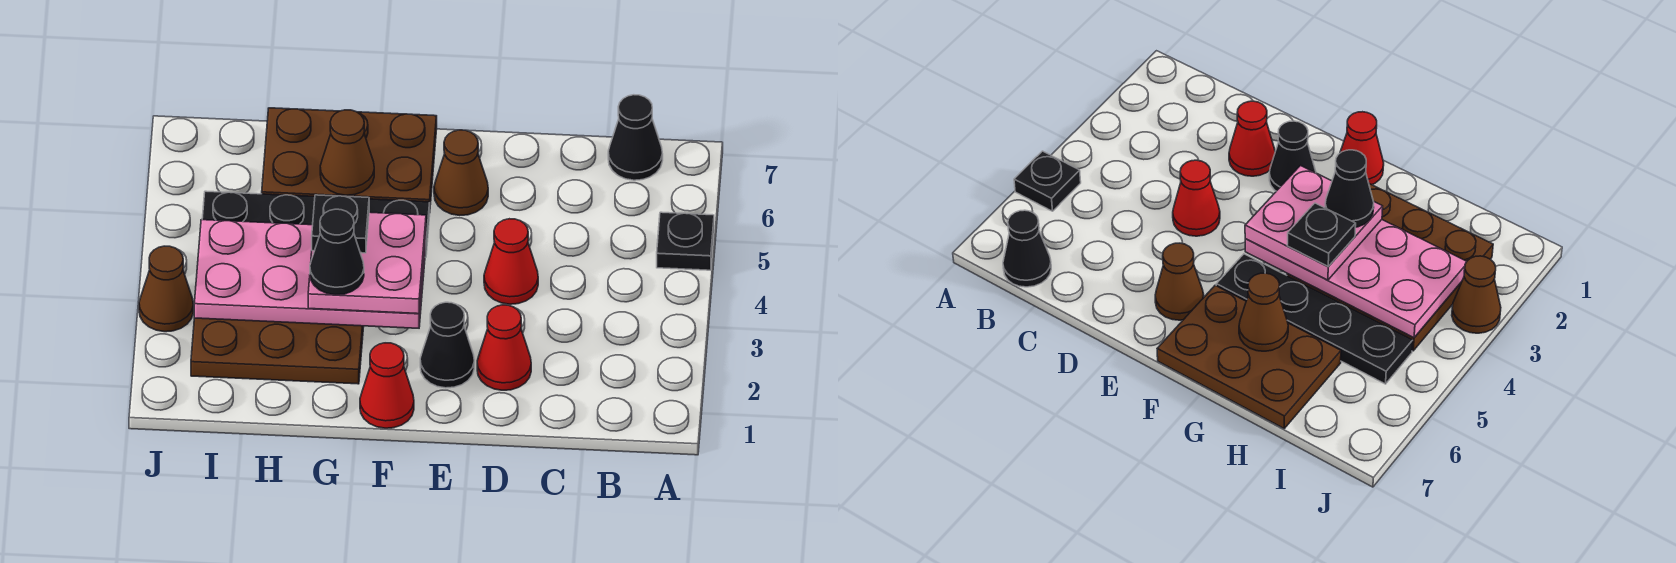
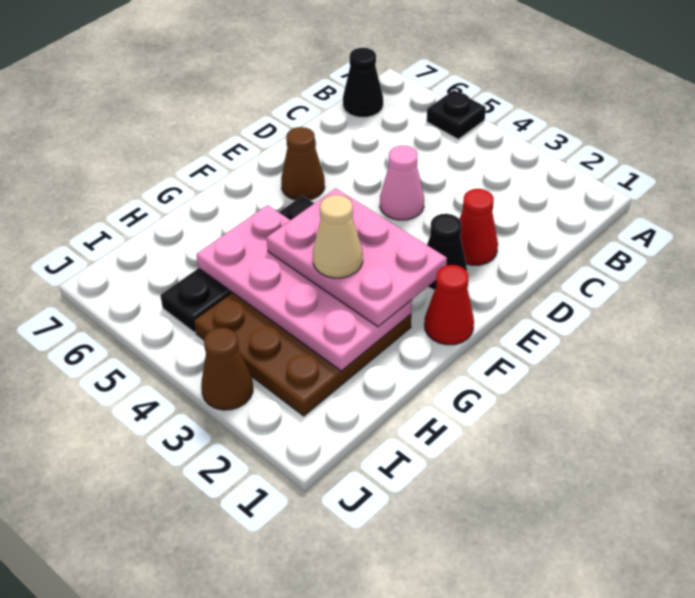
red cone D4 level 1 -> pink cone D4 level 1
pink plate F3:I4 level 2 -> pink plate G2:H5 level 2
pink plate F3:G4 level 3 -> pink plate F2:G4 level 3
brown plate F6:H7 level 1 -> none
black cone G3 level 4 -> tan cone G3 level 4
black plate G4 level 4 -> none
brown cone G6 level 2 -> none

